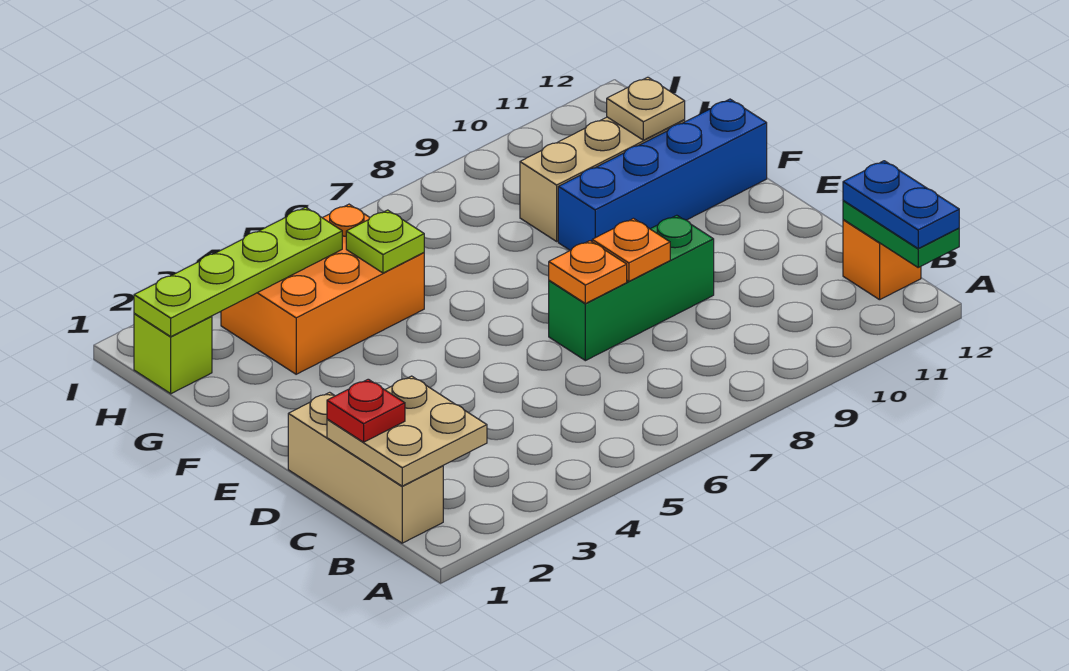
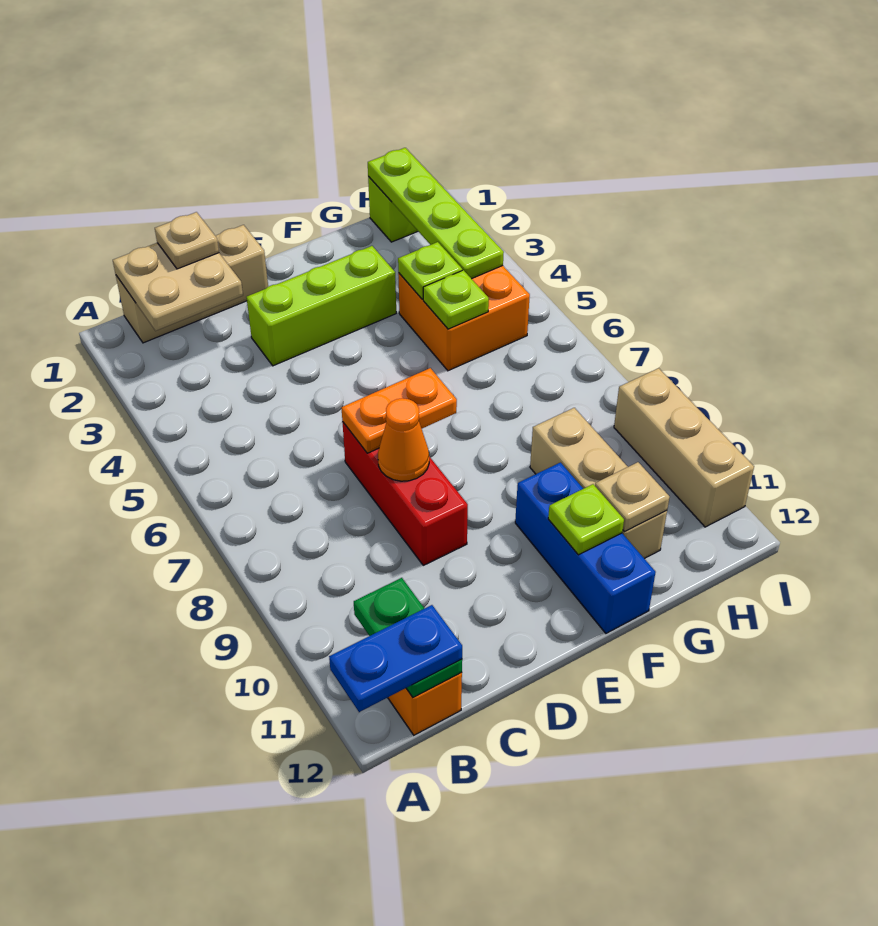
green plate A12:B12 level 2 -> green plate B11:B12 level 2
red plate C1 level 3 -> tan plate C1 level 3
none -> lime brick D3:F3 level 1
green brick D7:D9 level 1 -> red brick D7:D9 level 1
orange plate D7 level 2 -> orange plate D7:E7 level 2
orange plate D8 level 2 -> orange cone D8 level 2
blue brick F9:F12 level 1 -> blue brick F10:F12 level 1
none -> lime plate F11 level 2
orange brick G3:H5 level 1 -> orange brick G4:H5 level 1
none -> lime plate G4 level 2
none -> tan brick I9:I11 level 1

